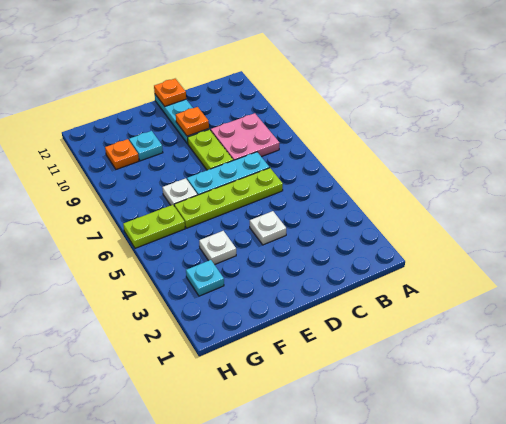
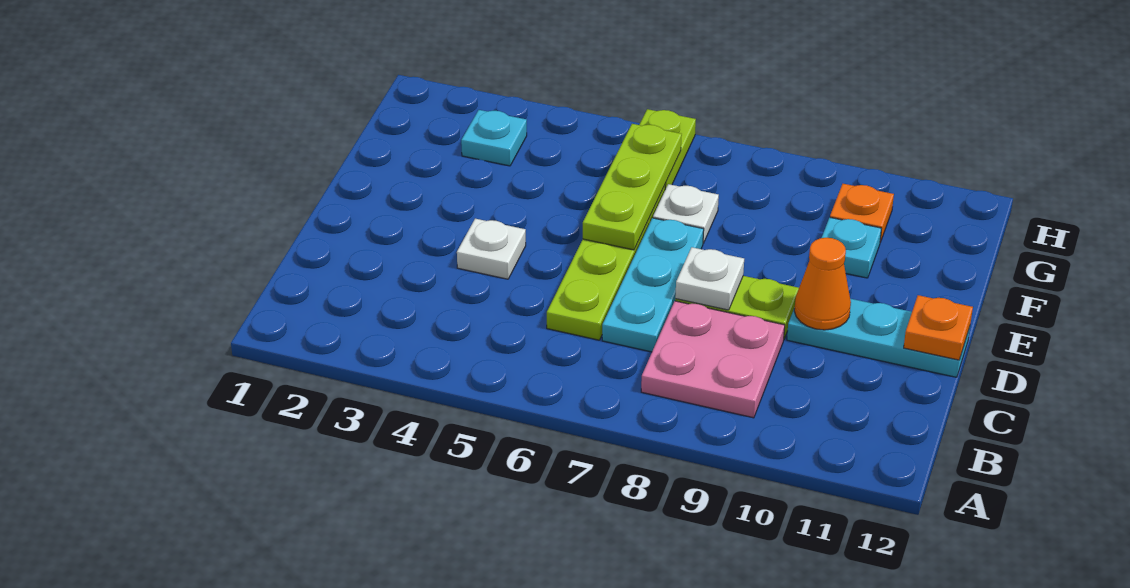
orange plate D10 level 2 -> orange cone D10 level 2
none -> lime plate E6:G6 level 2
white plate F4 level 1 -> white plate D8 level 2

